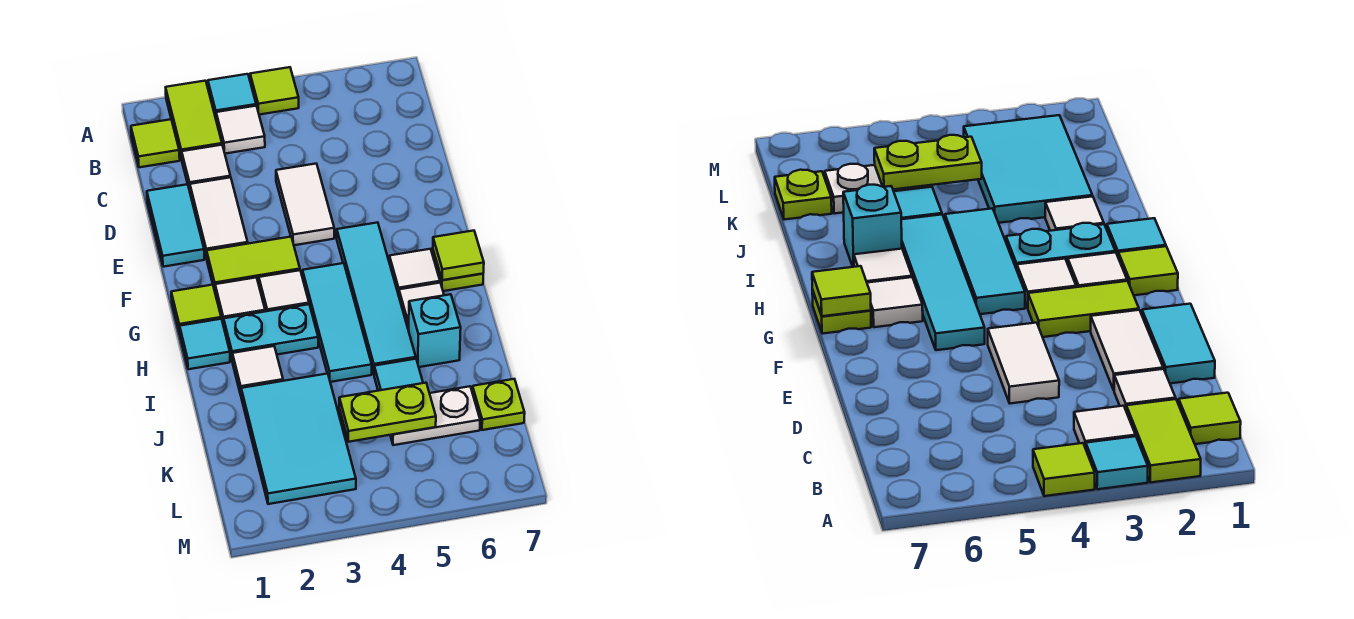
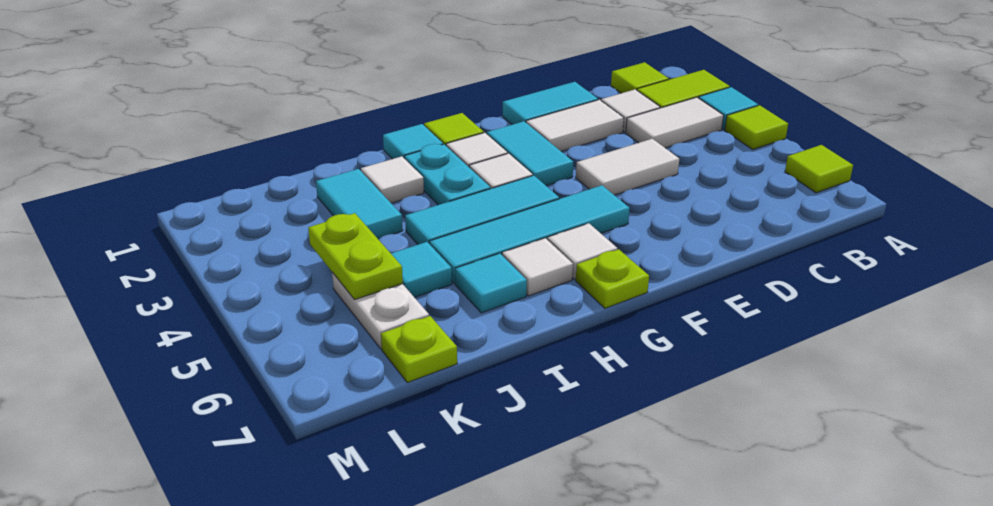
white tile B3 level 1 -> white tile B3:C3 level 1
lime tile F2:F3 level 1 -> cyan tile F2:F3 level 1
lime tile G7 level 2 -> lime tile A6 level 1
cyan brick I6 level 1 -> cyan tile I6 level 1
cyan tile J2:L3 level 1 -> cyan tile J2:J3 level 1

